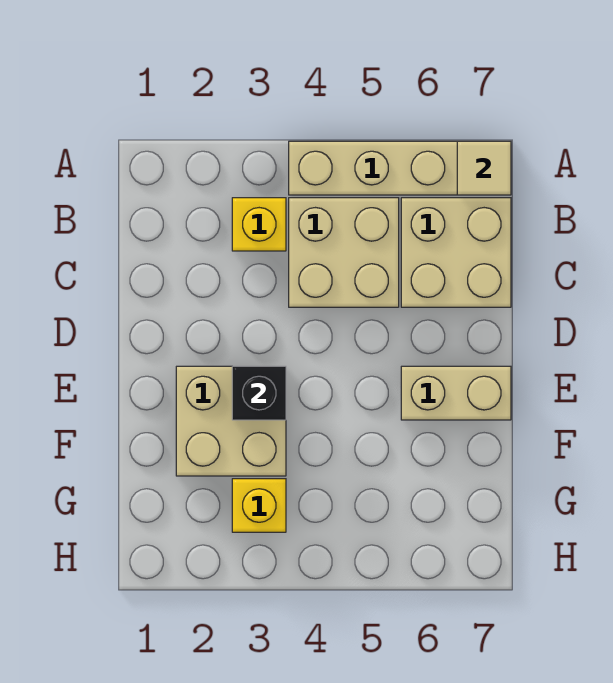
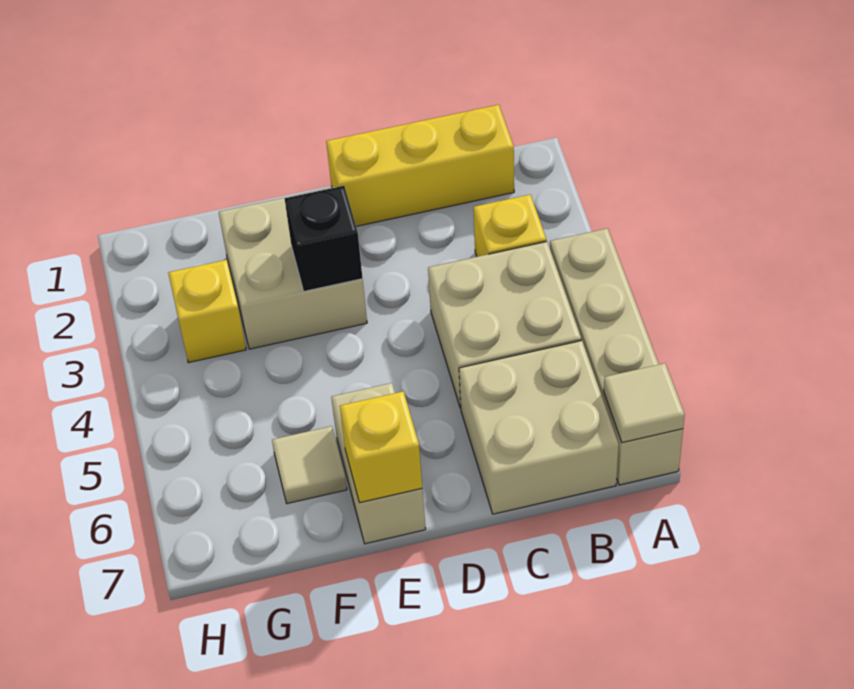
none -> yellow brick B1:D1 level 1
none -> yellow brick E7 level 2
none -> tan tile F6 level 1

